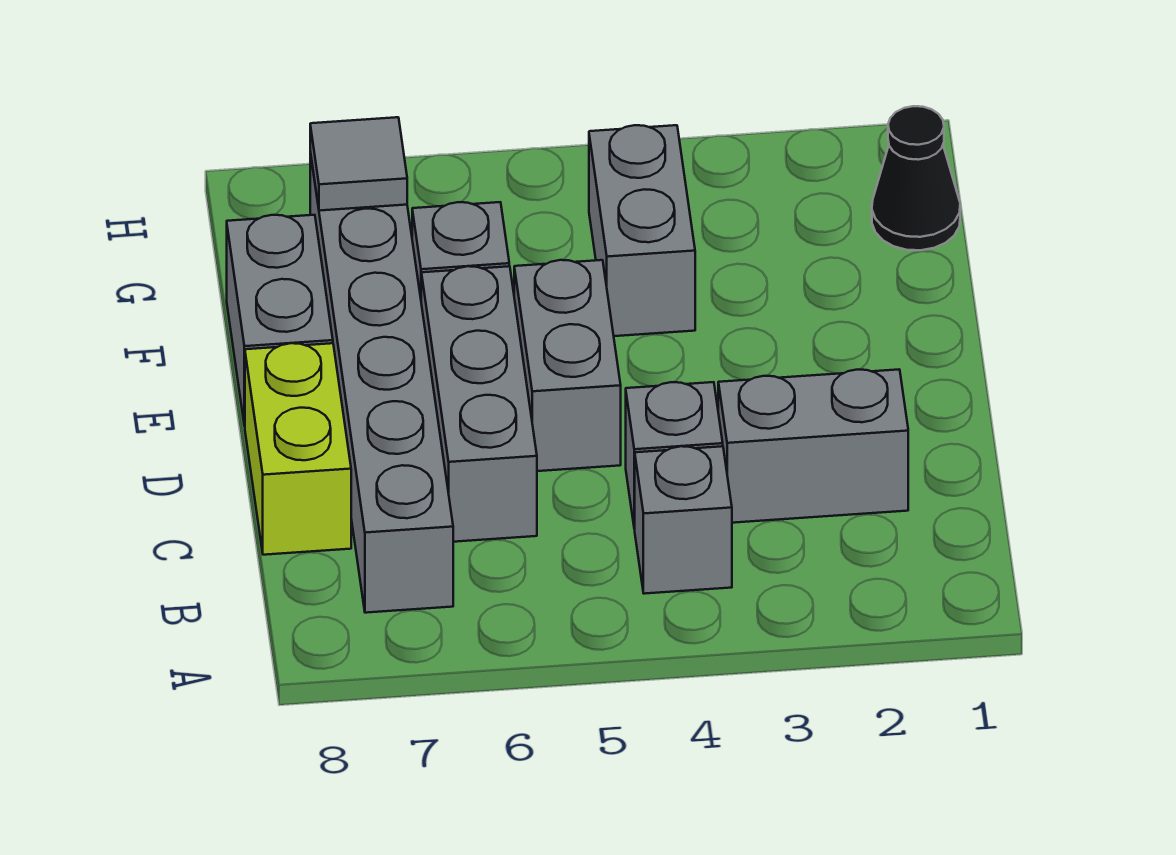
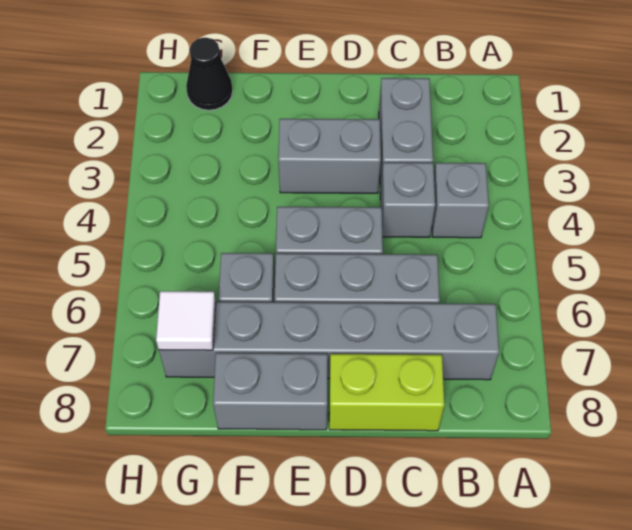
grey brick F4:G4 level 1 -> grey brick D3:E3 level 1
grey tile G7 level 2 -> white tile G7 level 2

